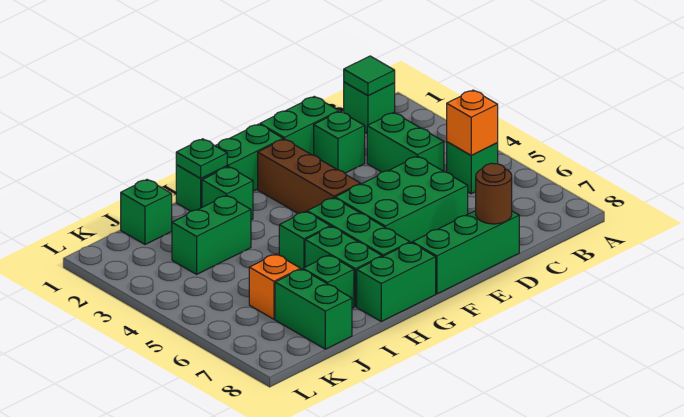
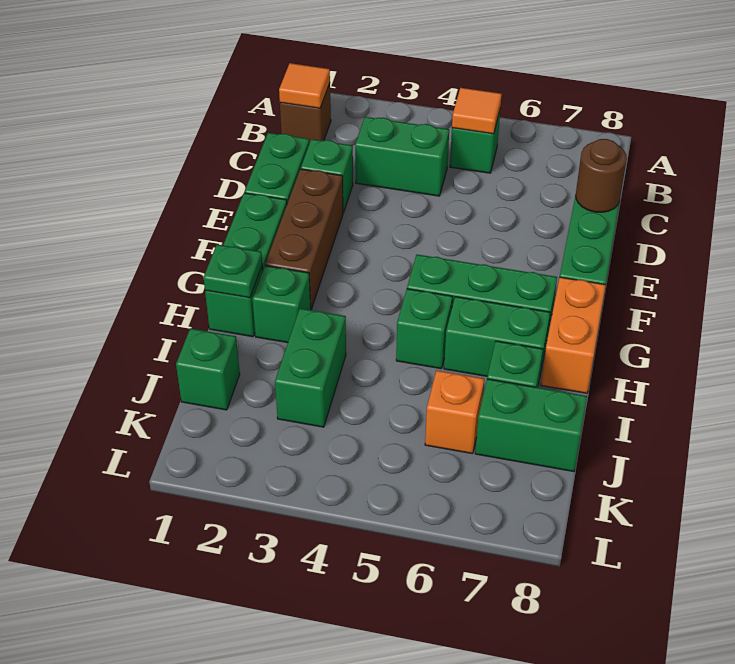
green brick B1 level 1 -> brown brick B1 level 1
green tile B1 level 2 -> orange tile B1 level 2
orange brick B5 level 2 -> orange tile B5 level 2
green brick D5:F6 level 1 -> none
brown brick F2:F4 level 1 -> brown brick E2:G2 level 1
green brick G8:H8 level 1 -> orange brick G8:H8 level 1

